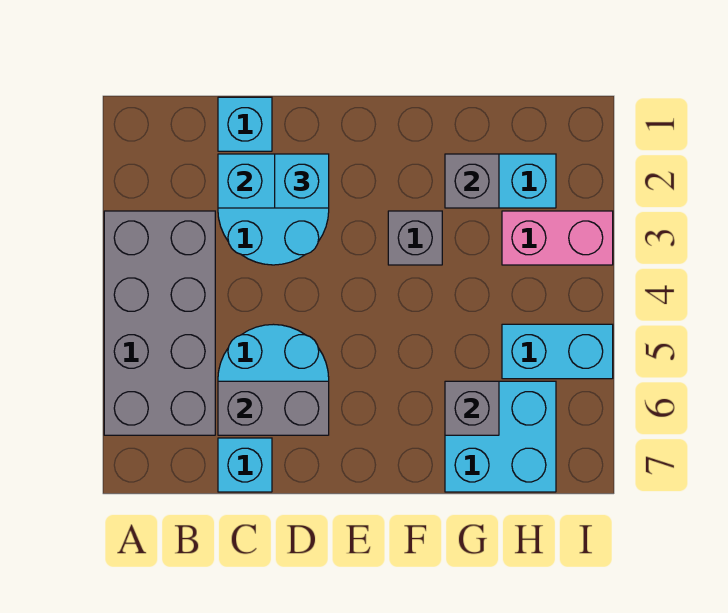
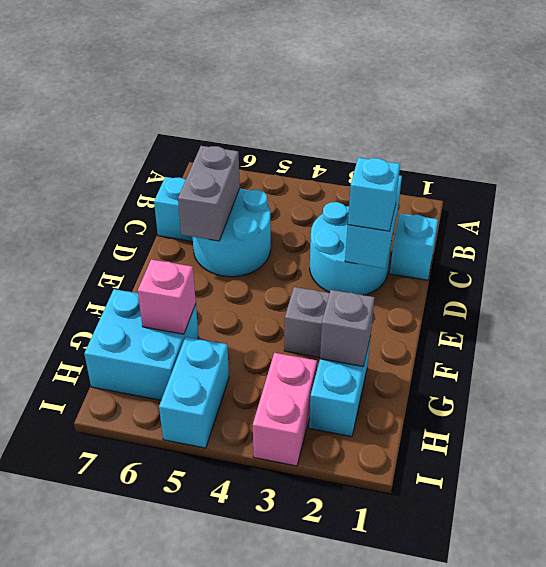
grey brick A3:B6 level 1 -> none
grey brick G6 level 2 -> pink brick G6 level 2

